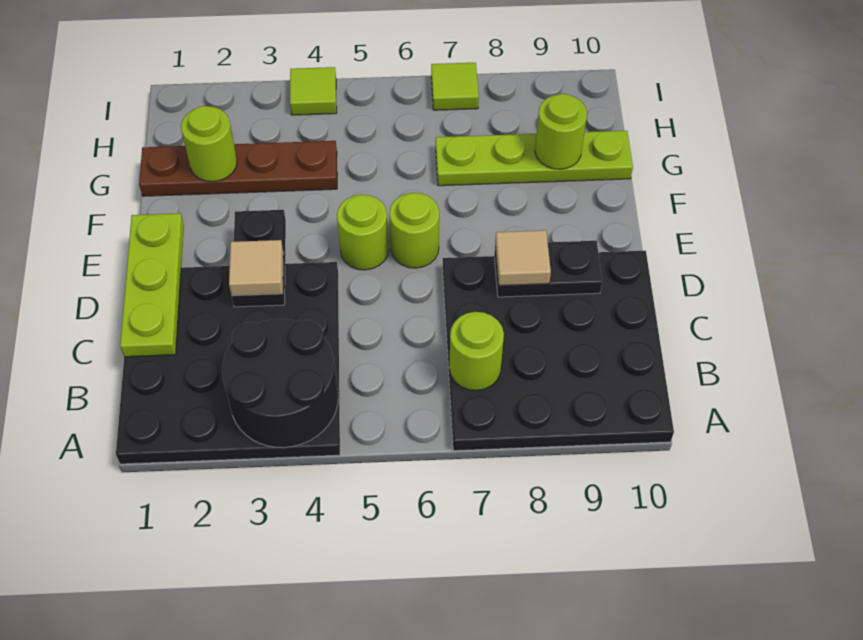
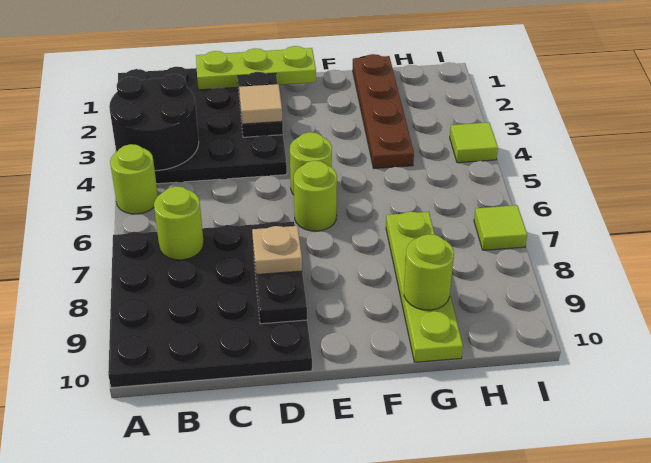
black plate D3:E3 level 2 -> black plate D2:D3 level 2
tan tile D8 level 3 -> tan plate D8 level 3
lime round brick G2 level 2 -> lime round brick A5 level 1

